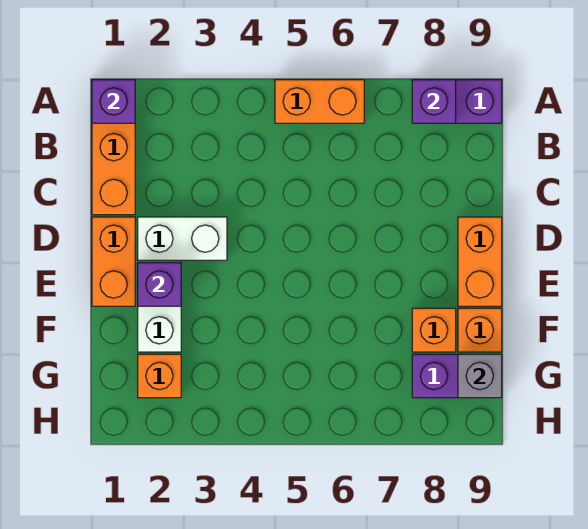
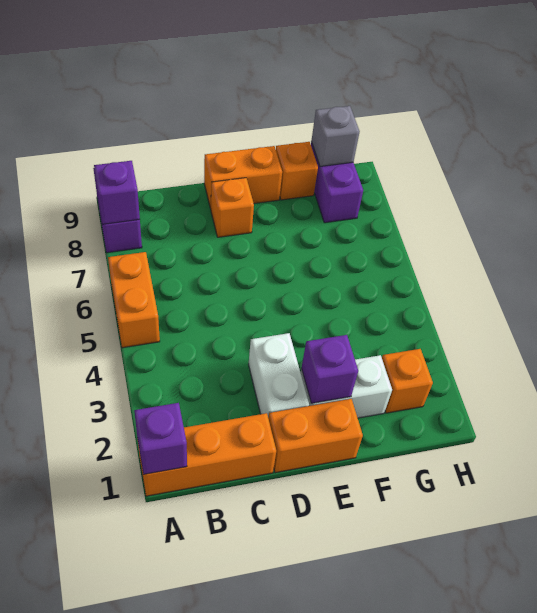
orange brick F8 level 1 -> orange brick D8 level 1

